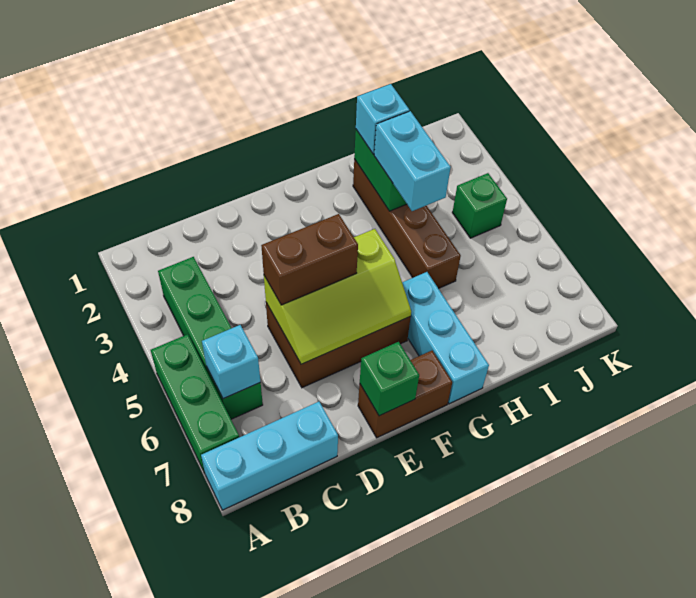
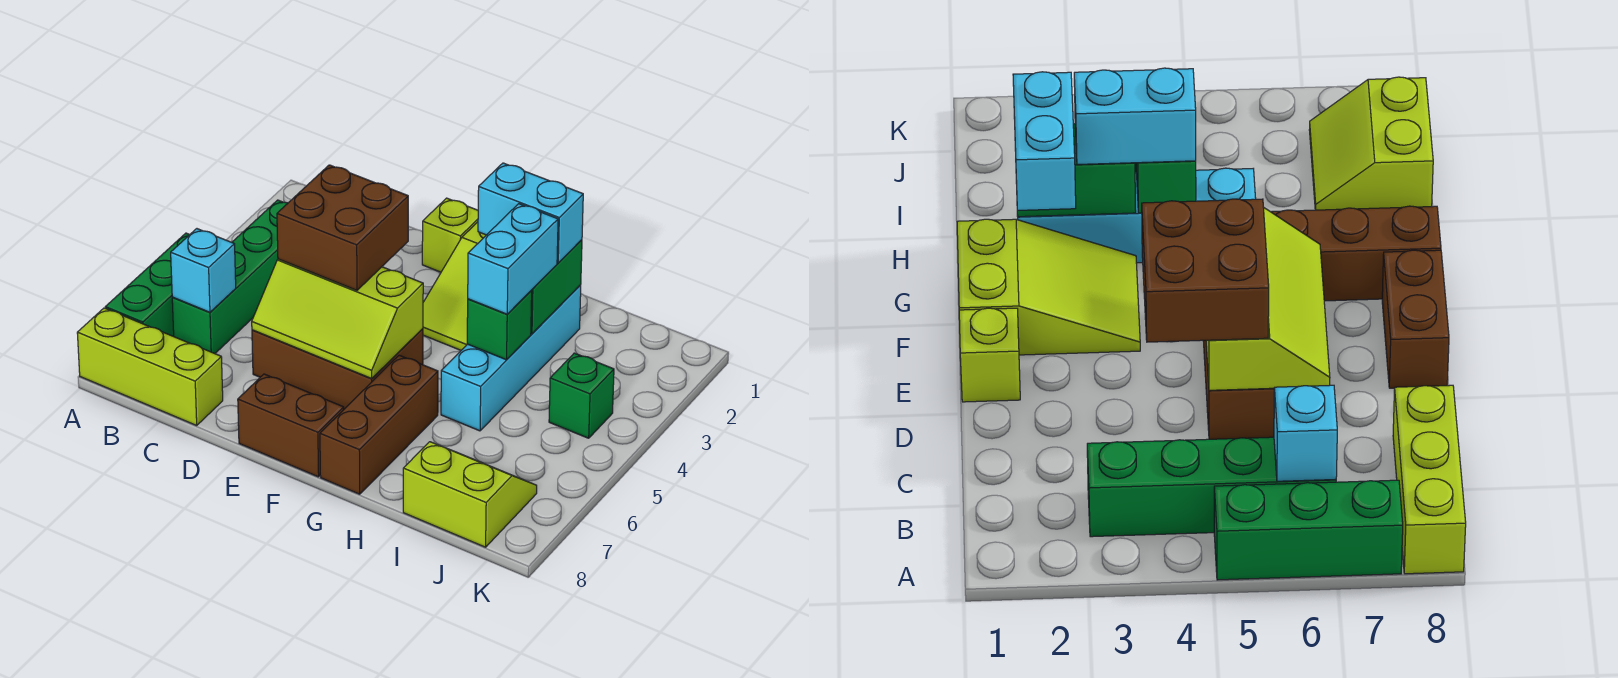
cyan brick A8:C8 level 1 -> lime brick A8:C8 level 1
brown brick D5:E5 level 3 -> brown brick D4:E5 level 3
none -> lime brick E1 level 1
green brick E8 level 2 -> green brick H4 level 2
none -> lime slope F1:G3 level 1 top 1
cyan brick G6:G8 level 1 -> brown brick G6:G8 level 1
brown brick H2:H5 level 1 -> cyan brick H2:H5 level 1
cyan brick H2 level 3 -> cyan brick G2:H2 level 3
none -> lime slope I7:J8 level 1 top 8

